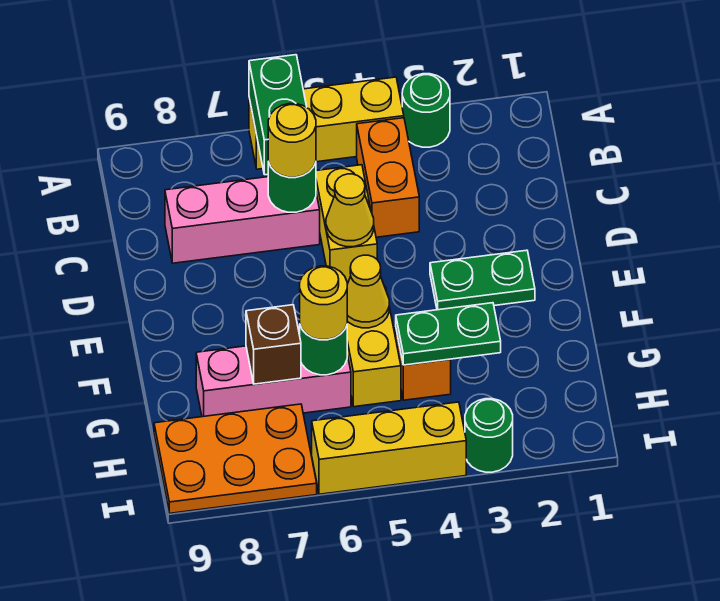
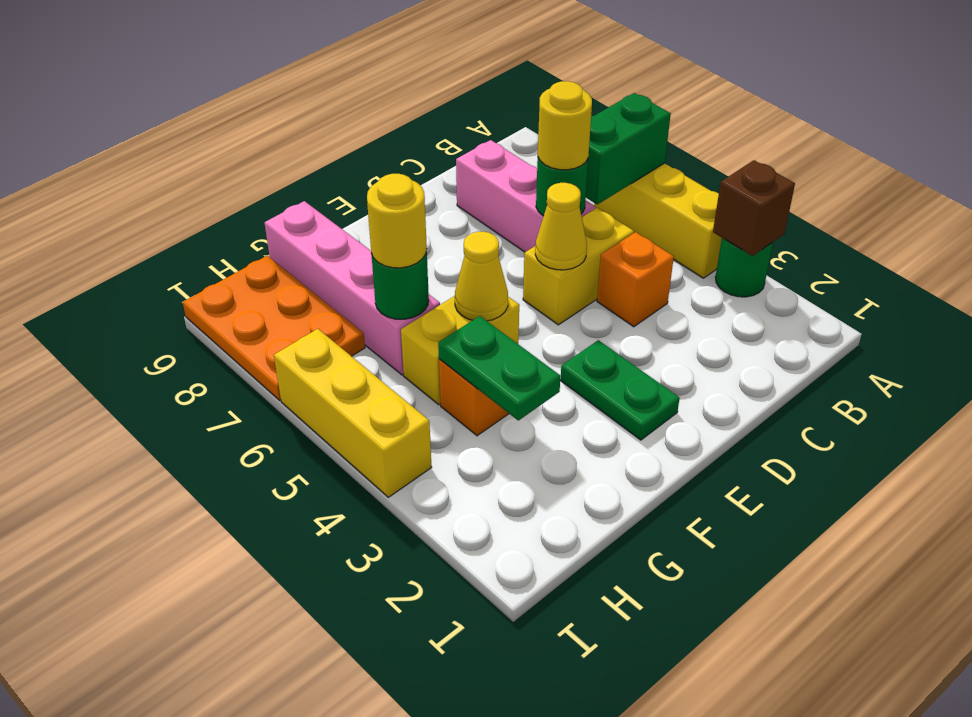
orange brick B4:C4 level 1 -> orange brick C4 level 1
pink brick G6:G8 level 1 -> pink brick G6:G9 level 1
brown brick G7 level 2 -> brown brick A3 level 2
green round brick I3 level 1 -> none

